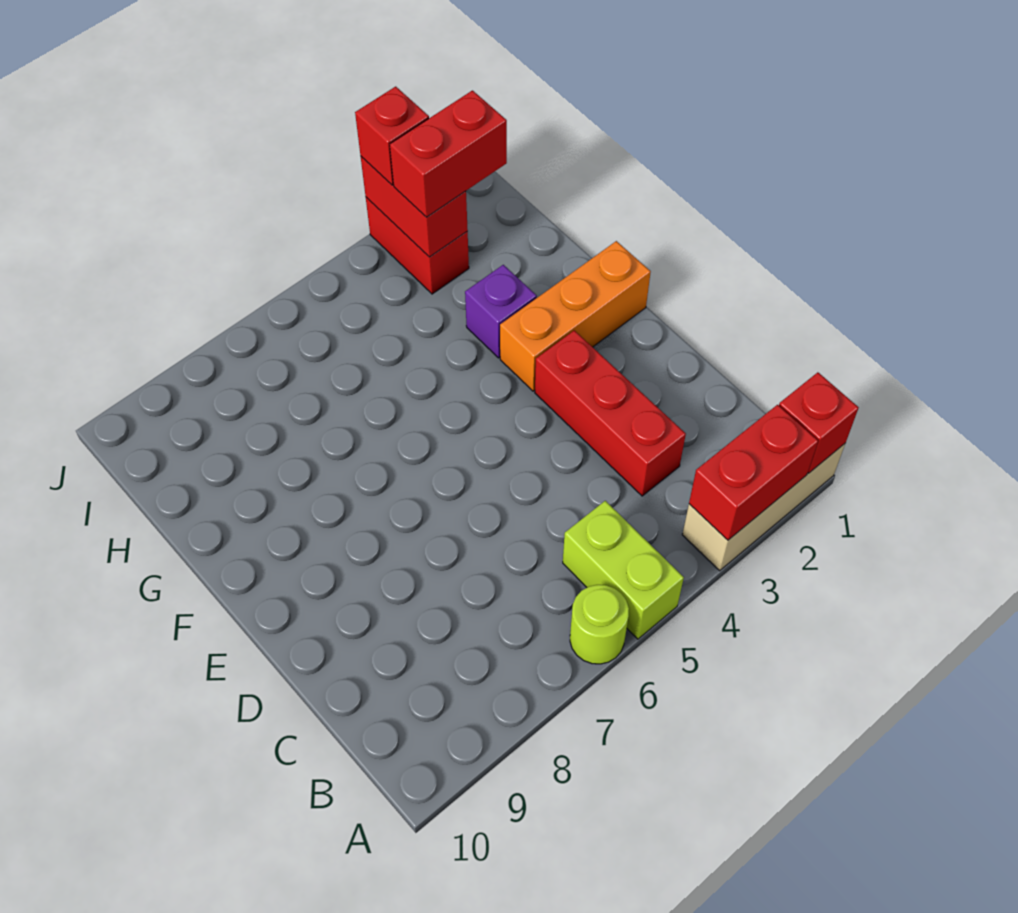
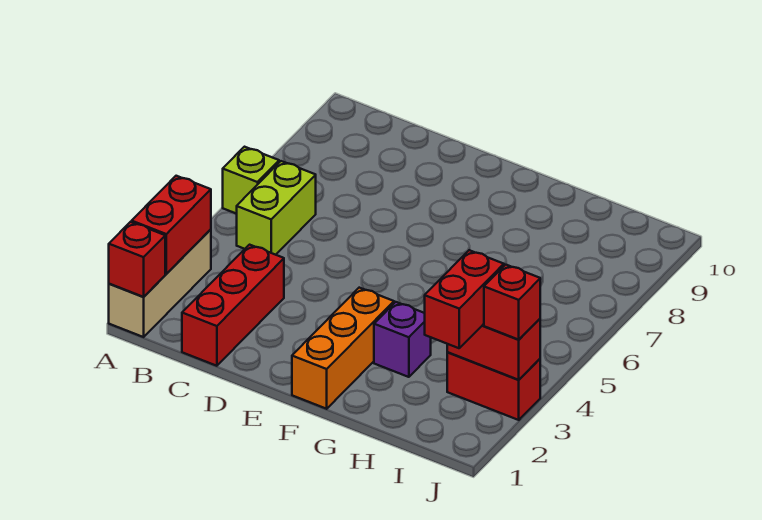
lime brick A5:B5 level 1 -> lime brick B5:B6 level 1
lime round brick A6 level 1 -> lime brick A6 level 1
red brick C3:E3 level 1 -> red brick C1:C3 level 1

